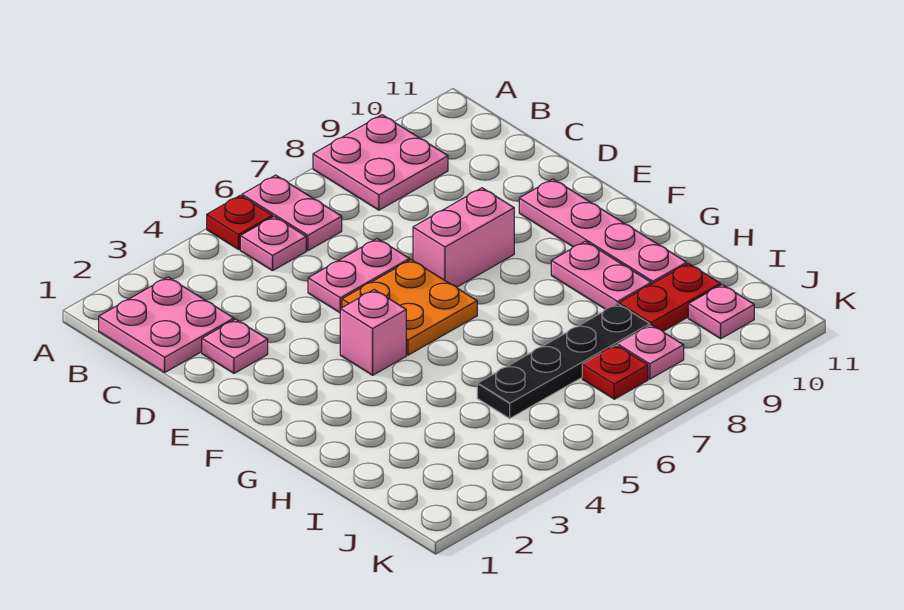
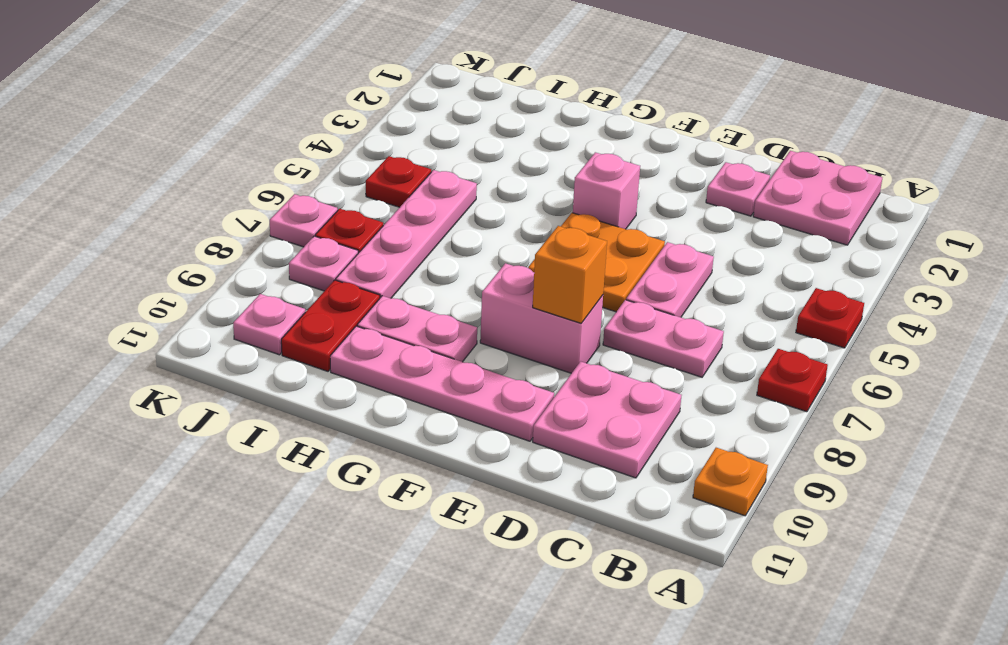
pink plate A6:B6 level 1 -> pink plate C7:D7 level 1
none -> red plate A7 level 1
pink plate A8:B9 level 1 -> pink plate C9:D10 level 1
none -> orange plate A10 level 1
pink plate B5 level 1 -> pink plate K7 level 1
pink brick E7:E8 level 1 -> pink brick E8:F8 level 1
none -> orange brick E8 level 2
black plate I5:I8 level 1 -> pink plate I5:I8 level 1
none -> red plate J5 level 1

